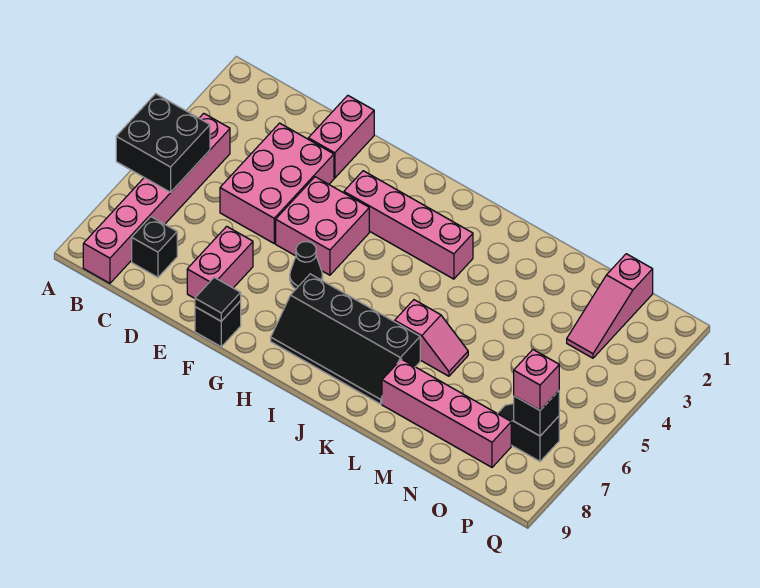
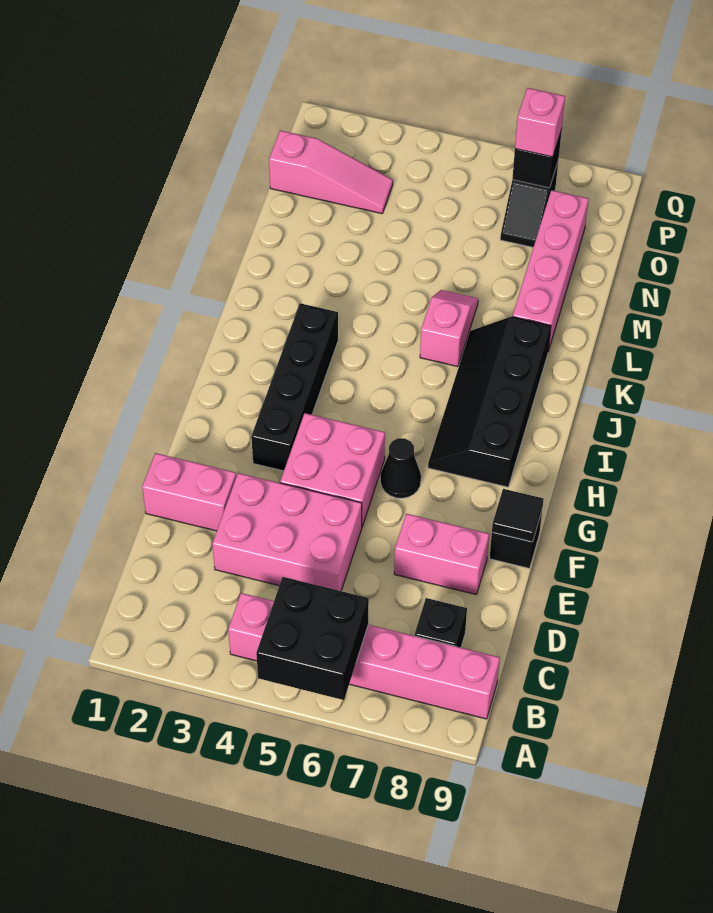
pink brick G3:J3 level 1 -> black brick G3:J3 level 1
black slope H7:K8 level 1 top 7 -> black slope H7:K8 level 1 top 8

